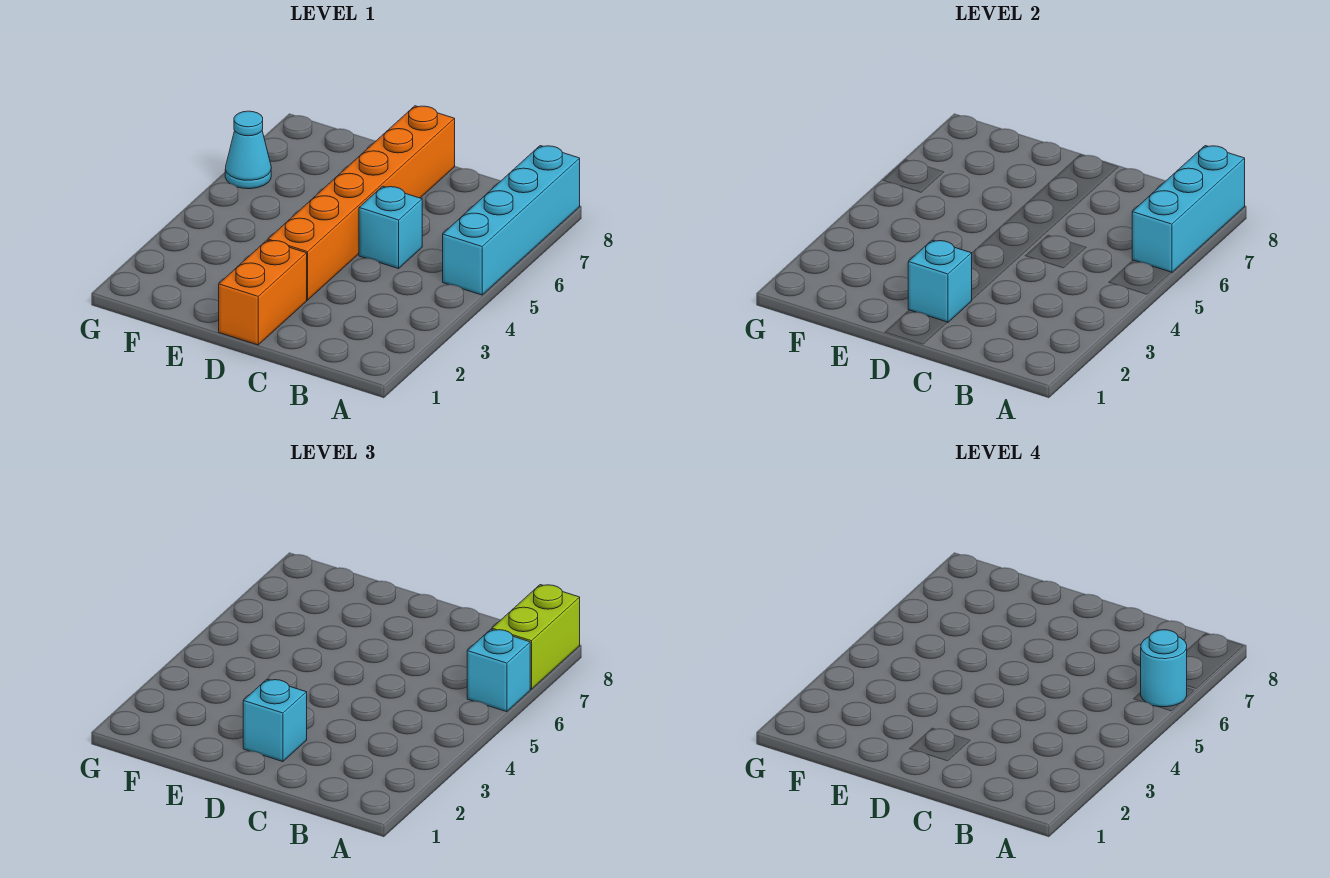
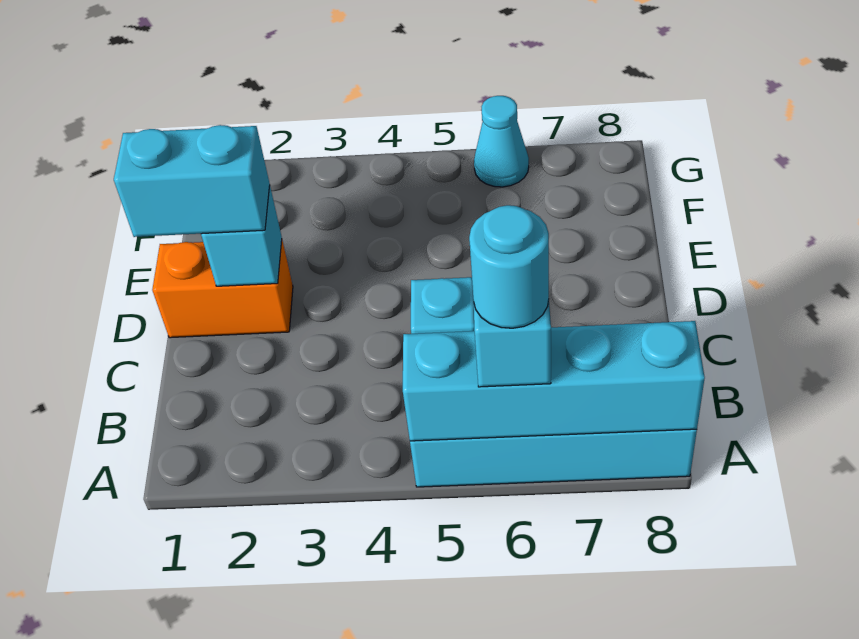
cyan brick A6:A8 level 2 -> cyan brick A5:A8 level 2
lime brick A7:A8 level 3 -> none
cyan brick D2 level 3 -> cyan brick D1:D2 level 3
orange brick D3:D8 level 1 -> none

